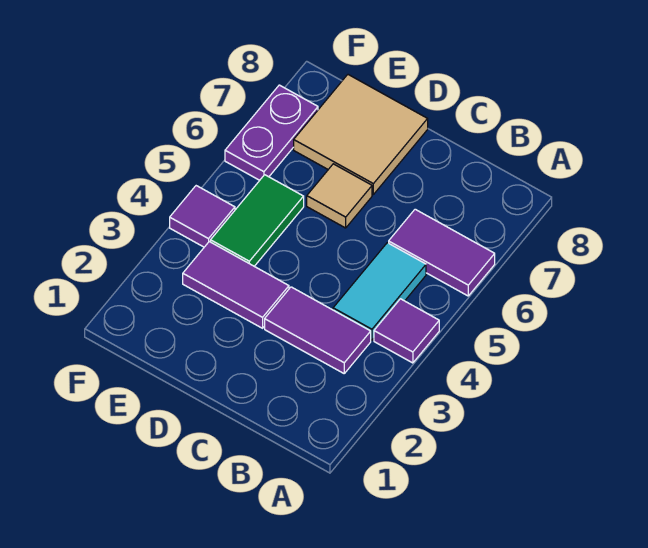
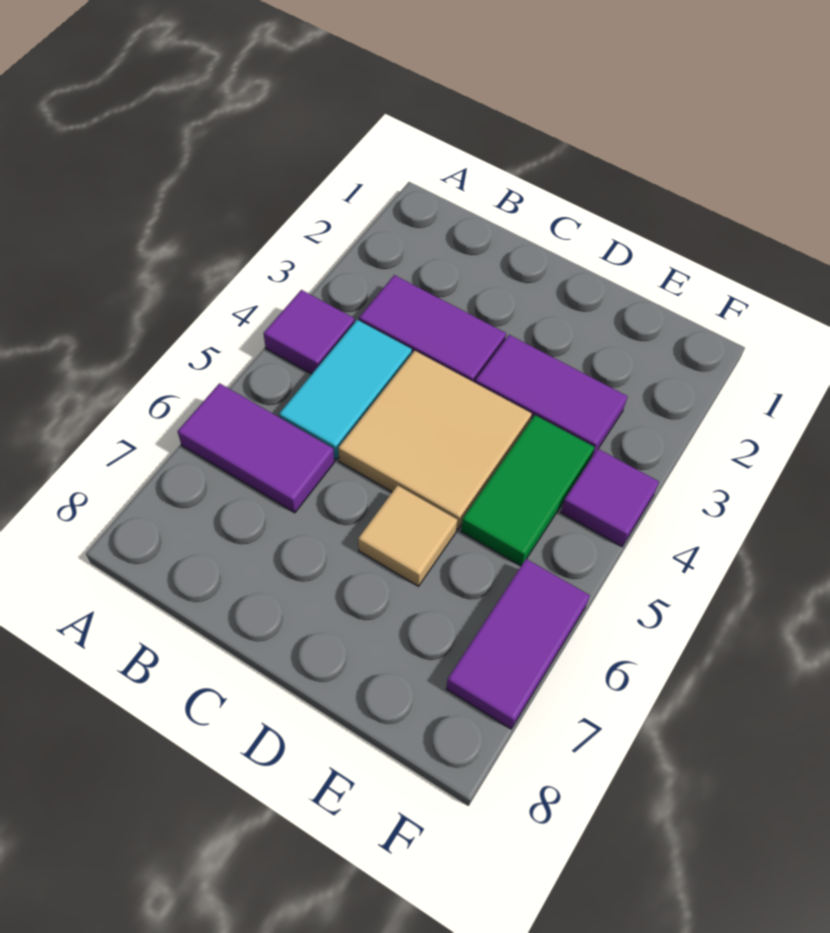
tan tile D7:E8 level 1 -> tan tile C4:D5 level 1
purple plate F6:F7 level 1 -> purple tile F6:F7 level 1

